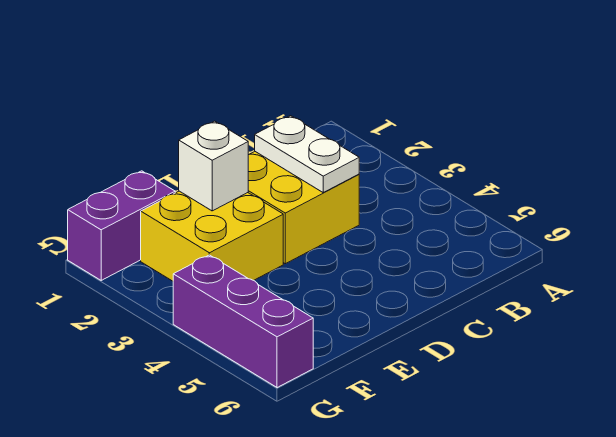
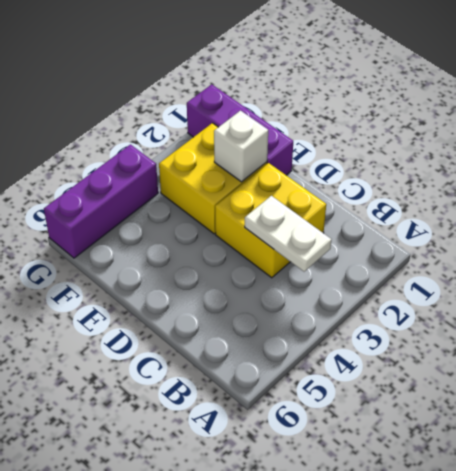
white plate C2:C3 level 2 -> white plate B3:C3 level 2
purple brick F1:G1 level 1 -> purple brick E1:G1 level 1

